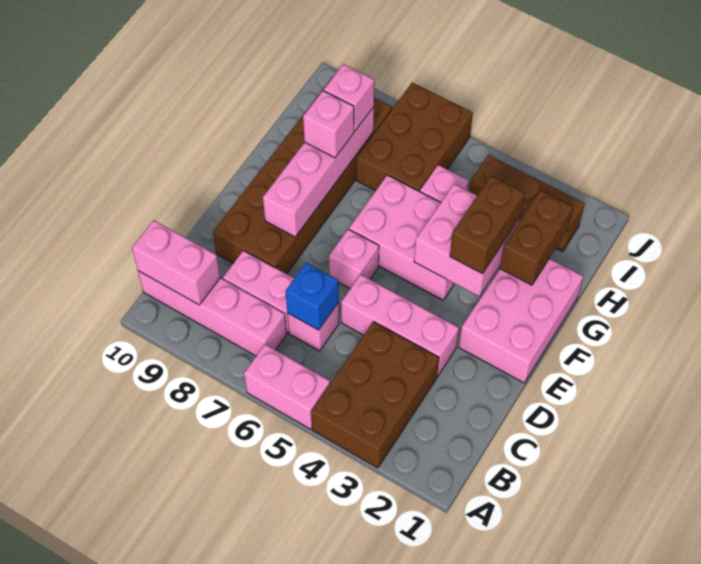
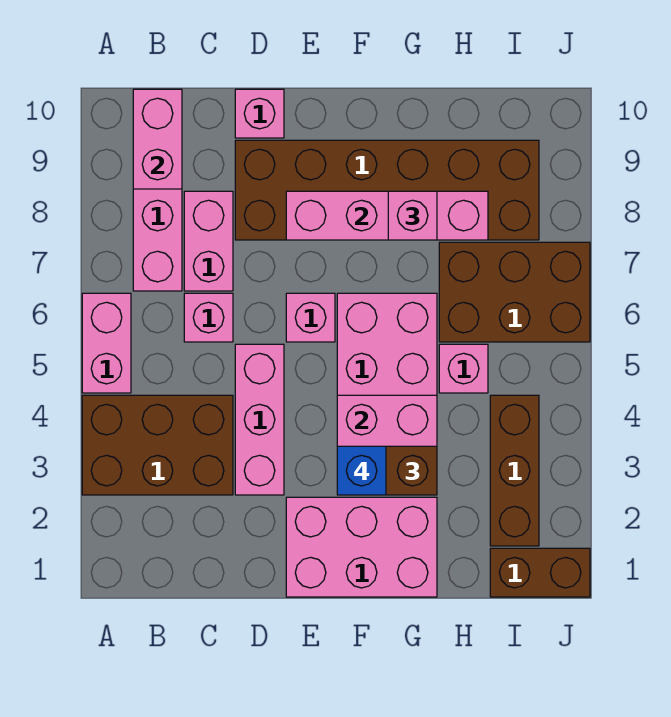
blue brick C6 level 2 -> blue brick F3 level 4
brown brick G2:H2 level 2 -> brown brick I1:J1 level 1
pink brick H8 level 3 -> pink brick D10 level 1

